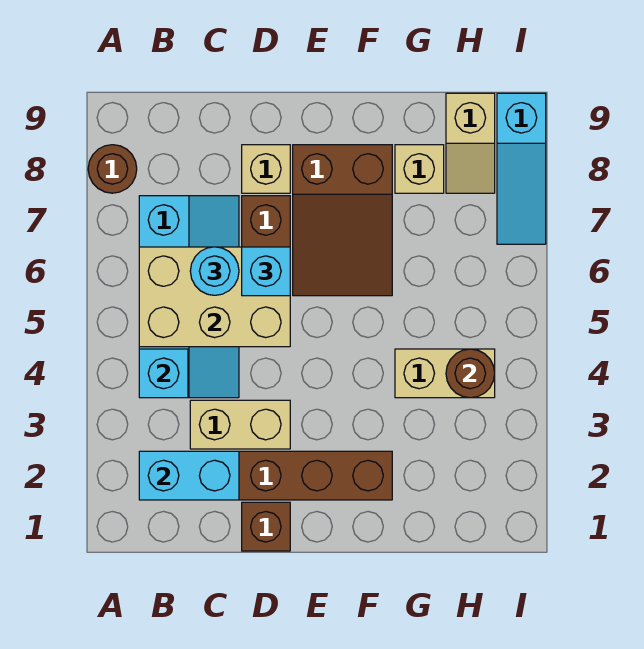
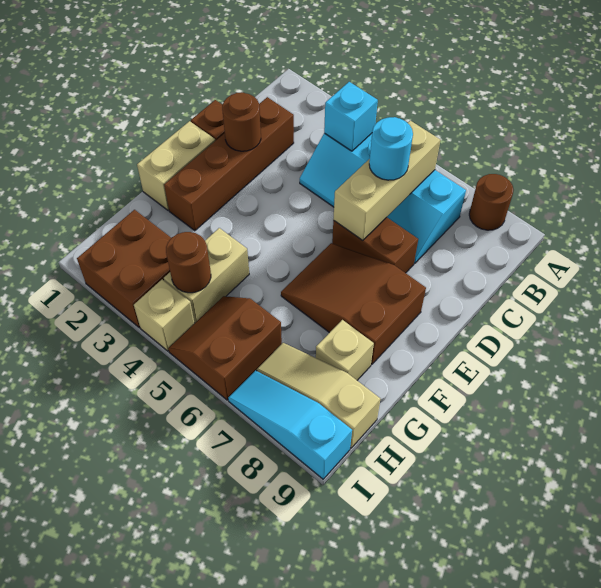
cyan brick B2:C2 level 2 -> none
tan brick B5:D6 level 2 -> tan brick B6:D6 level 2
tan brick C3:D3 level 1 -> tan brick E1:F1 level 1
none -> brown round brick D2 level 2
cyan brick D6 level 3 -> none
tan brick D8 level 1 -> tan brick I4 level 1
none -> brown brick H2:I3 level 1
none -> brown slope H5:I6 level 1 top 6
tan slope H8:H9 level 1 top 9 -> tan slope H7:H9 level 1 top 9

